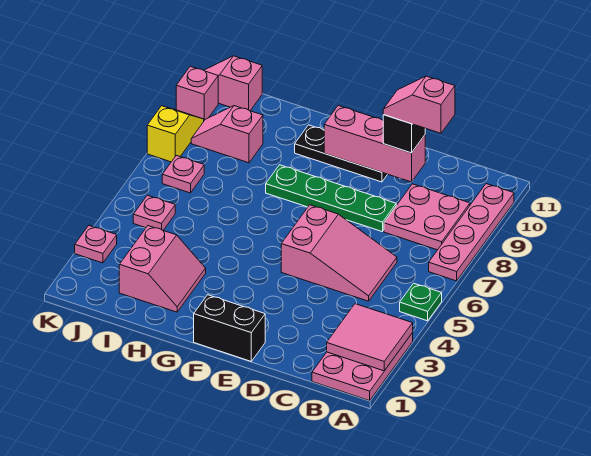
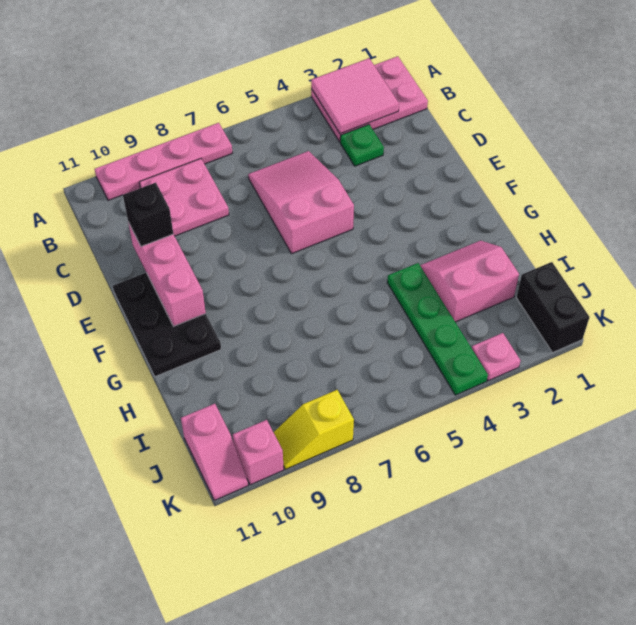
green plate A5 level 1 -> green plate C3 level 1
pink slope C10:D10 level 4 top C -> none
green plate D8:G8 level 1 -> green plate H4:K4 level 1
black brick E1:F1 level 1 -> black brick J1:K1 level 1
black plate E10:G10 level 1 -> black plate E10:G11 level 1
pink slope I9:J9 level 1 top I -> none
pink plate J5 level 1 -> none
pink plate J7 level 1 -> none

